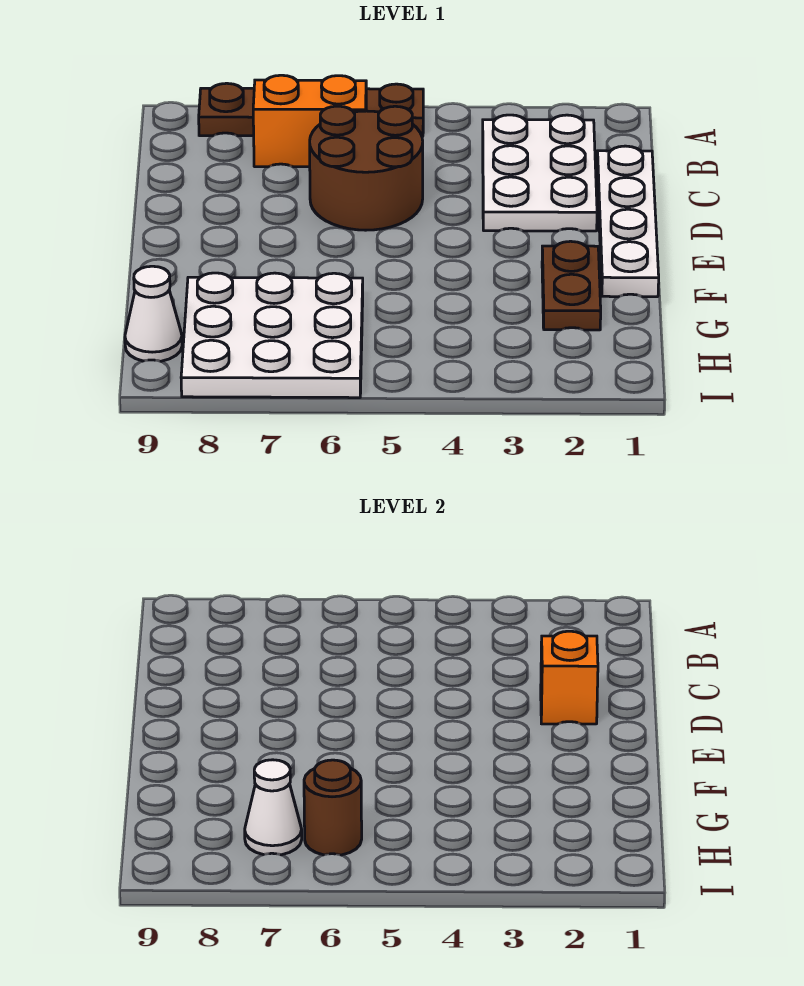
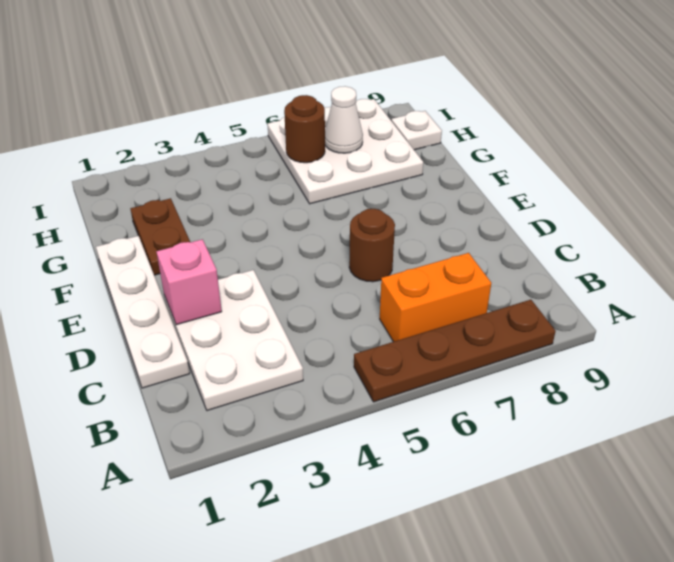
brown round brick C5:D6 level 1 -> brown round brick D6 level 1
orange brick D2 level 2 -> pink brick D2 level 2
white cone H9 level 1 -> white plate H9 level 1

